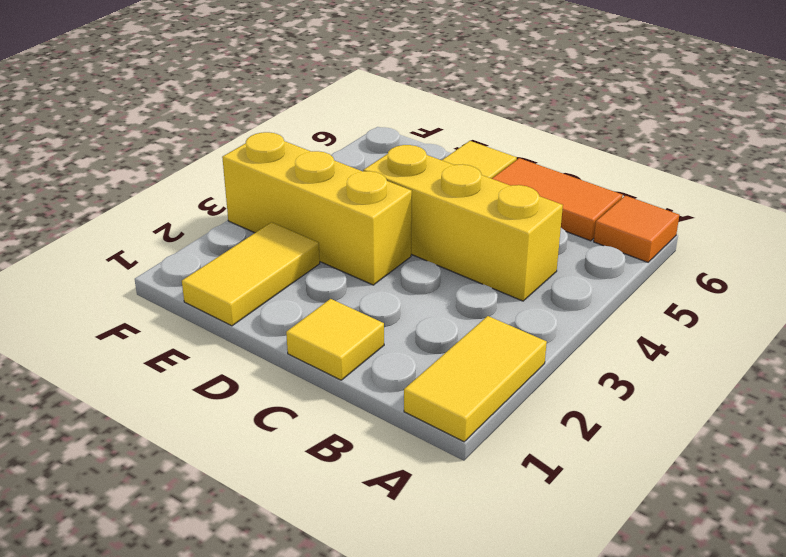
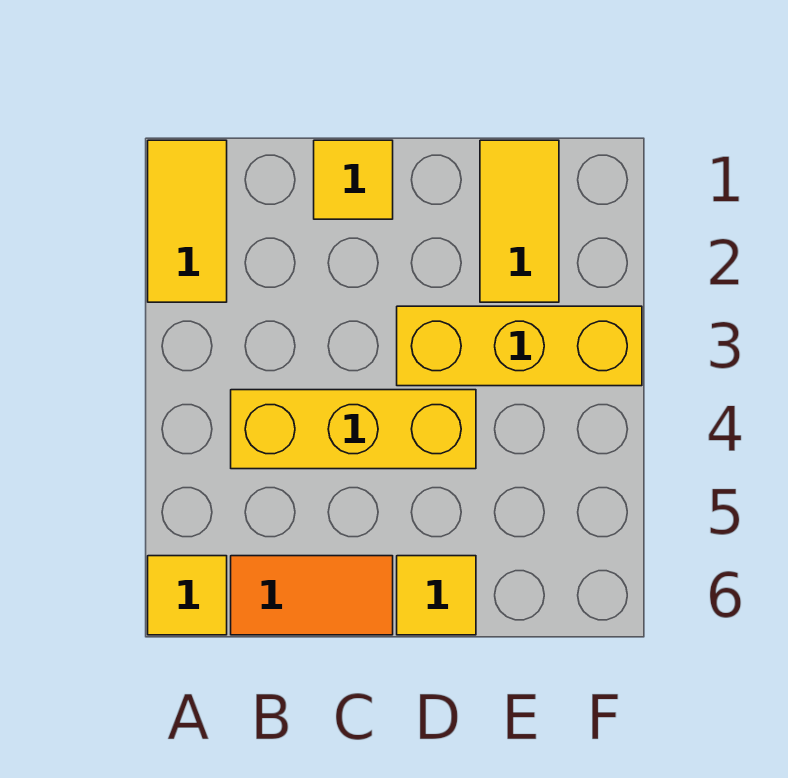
orange tile A6 level 1 -> yellow tile A6 level 1

